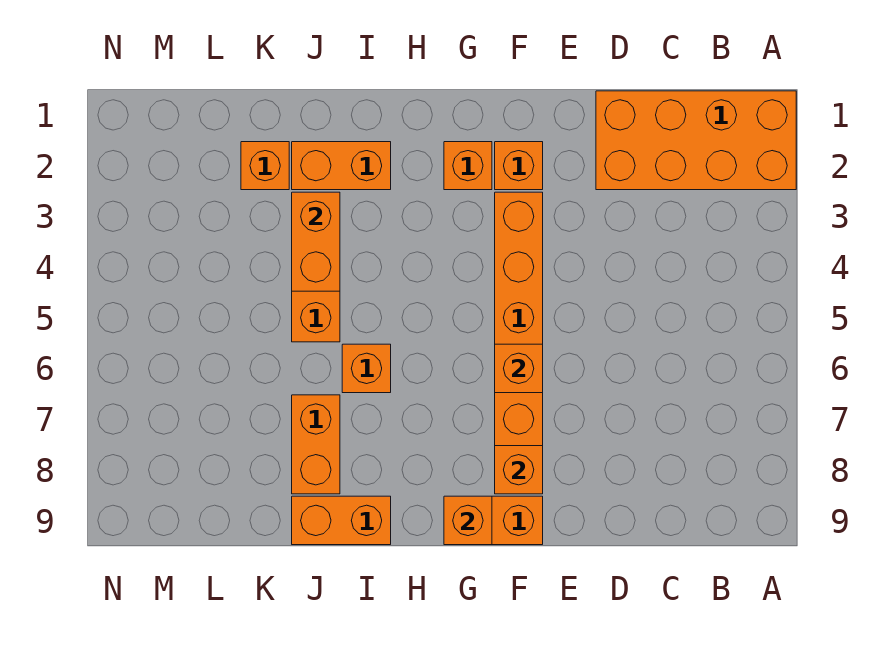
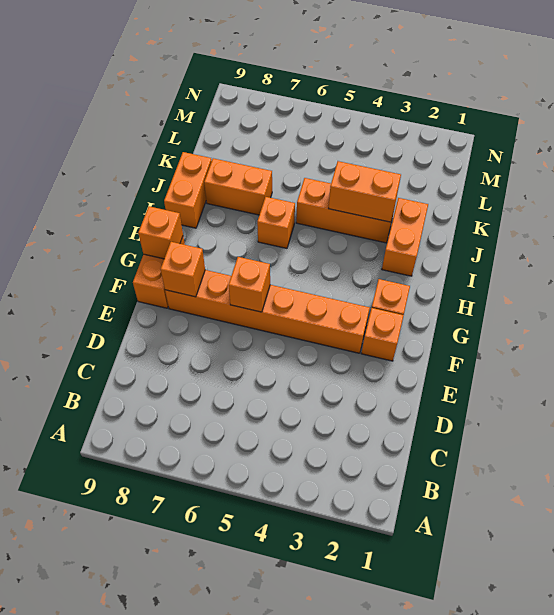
orange brick A1:D2 level 1 -> none
orange brick K2 level 1 -> none

